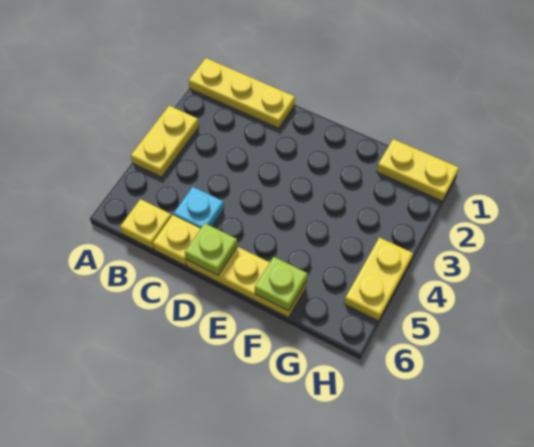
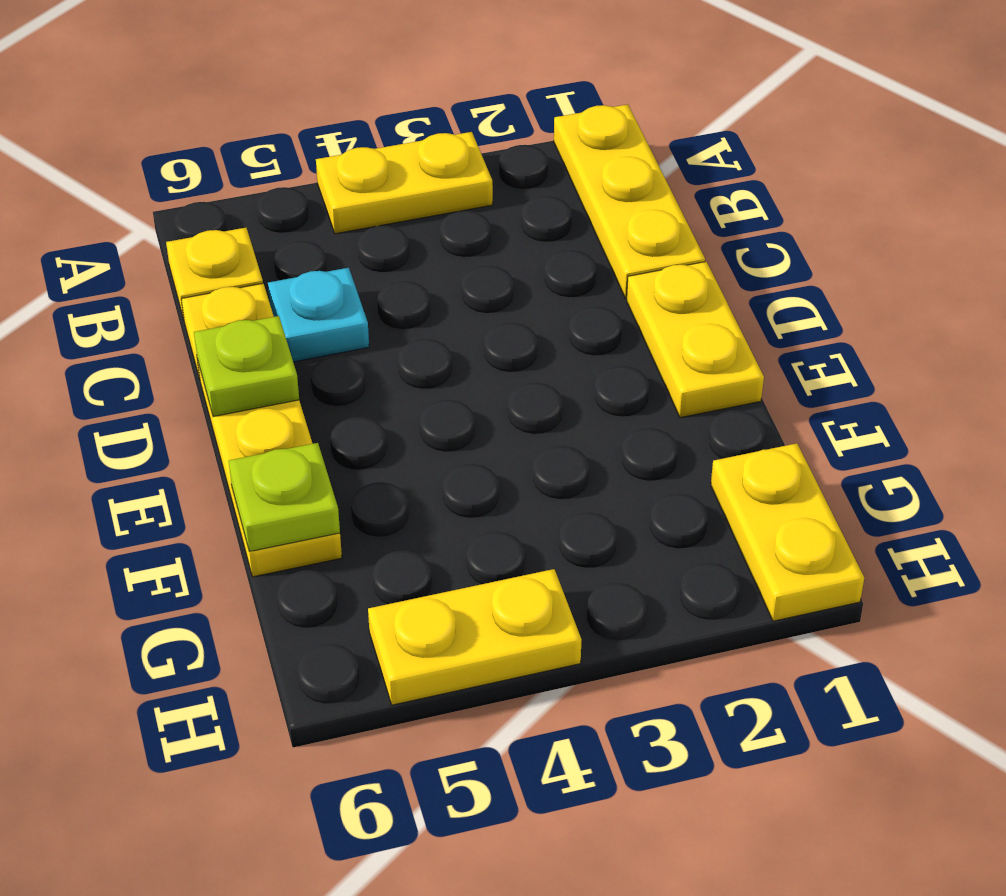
none -> yellow plate D1:E1 level 1

